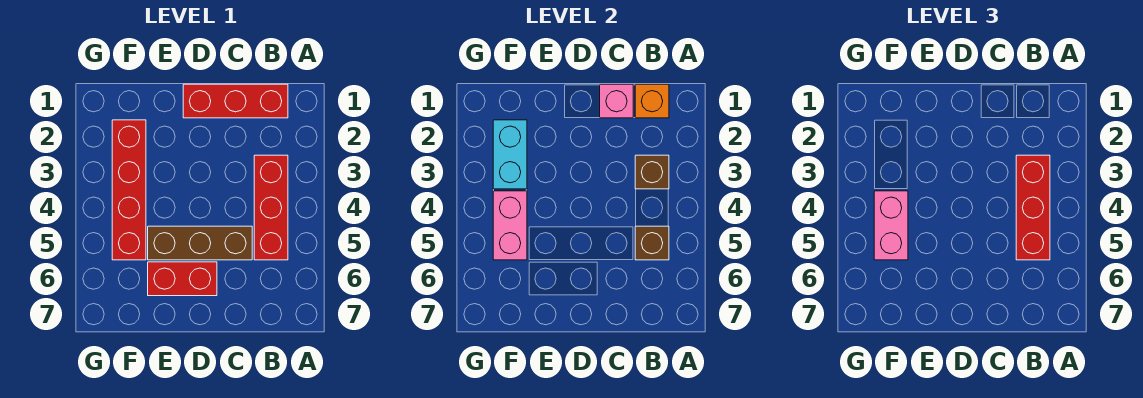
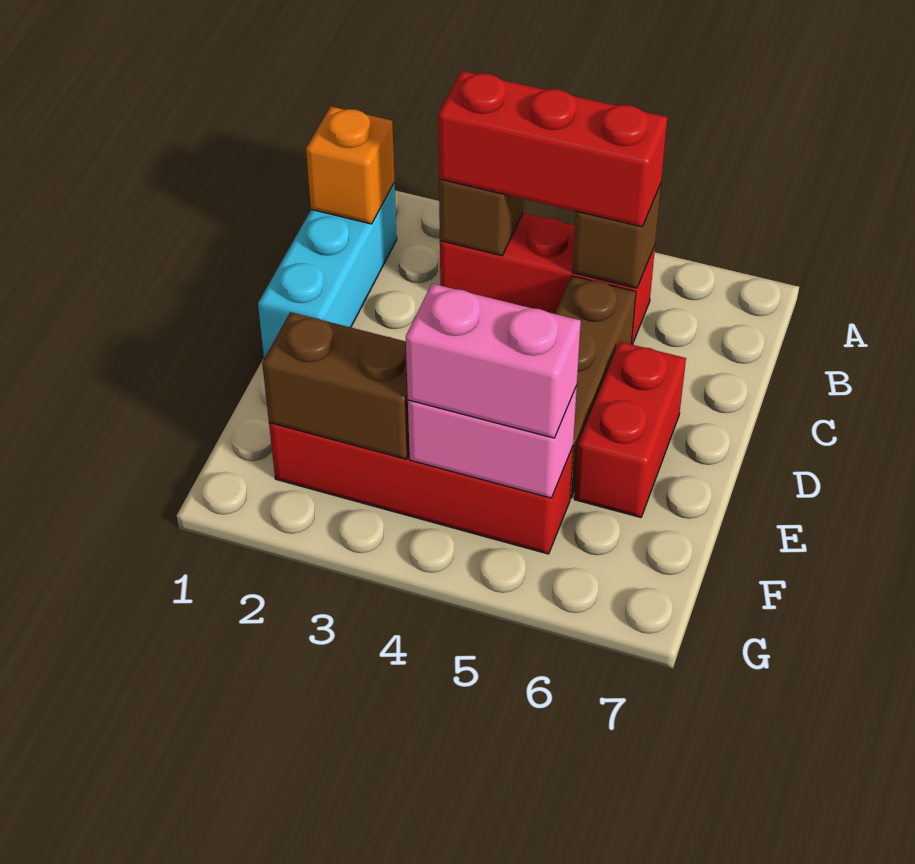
red brick B1:D1 level 1 -> cyan brick B1:D1 level 1
pink brick C1 level 2 -> none
cyan brick F2:F3 level 2 -> brown brick F2:F3 level 2

